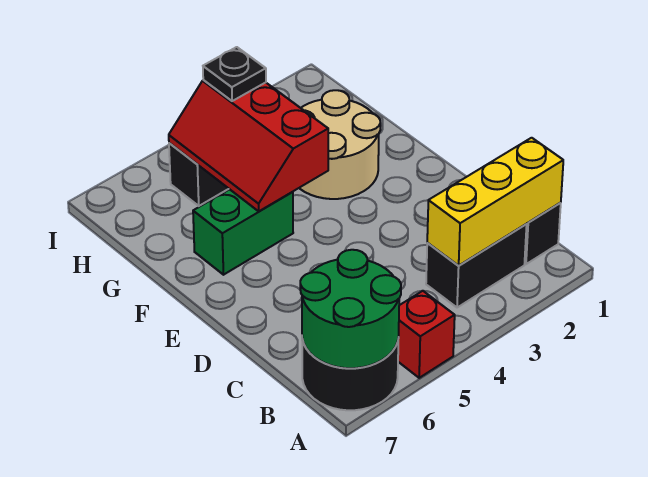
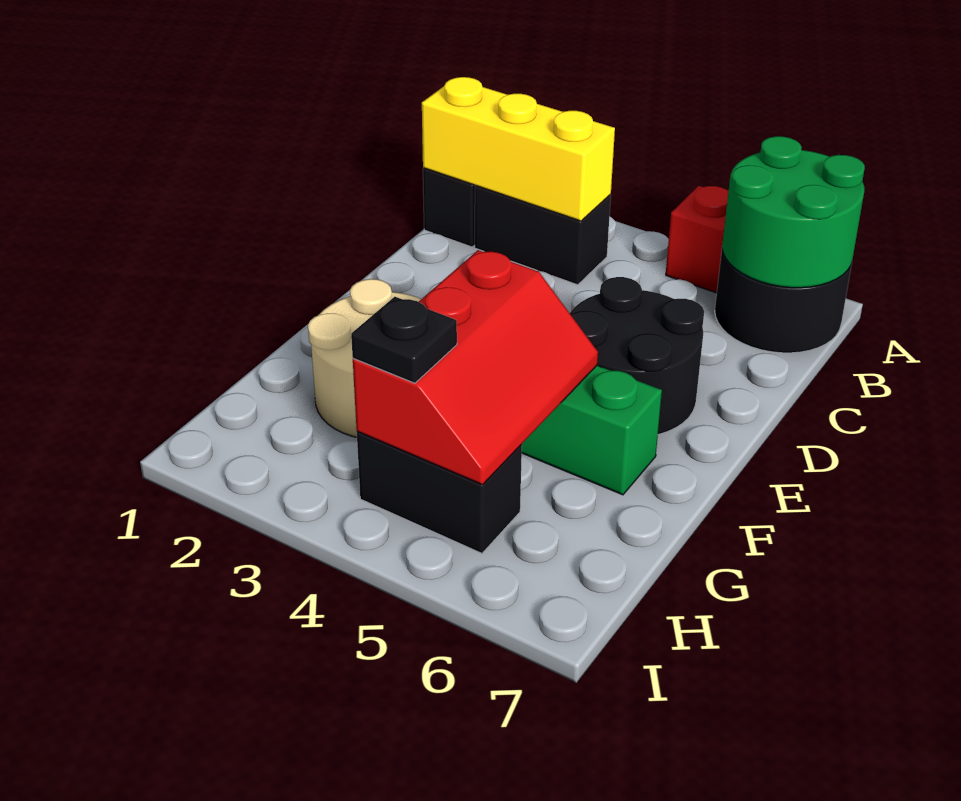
none -> black round brick D5:E6 level 1

